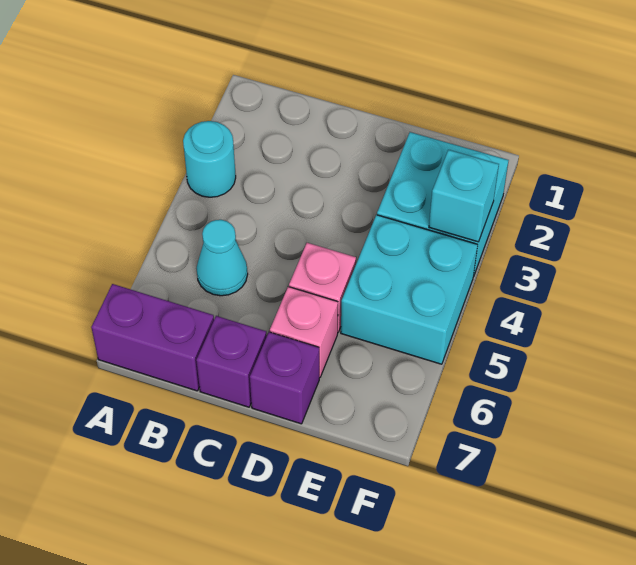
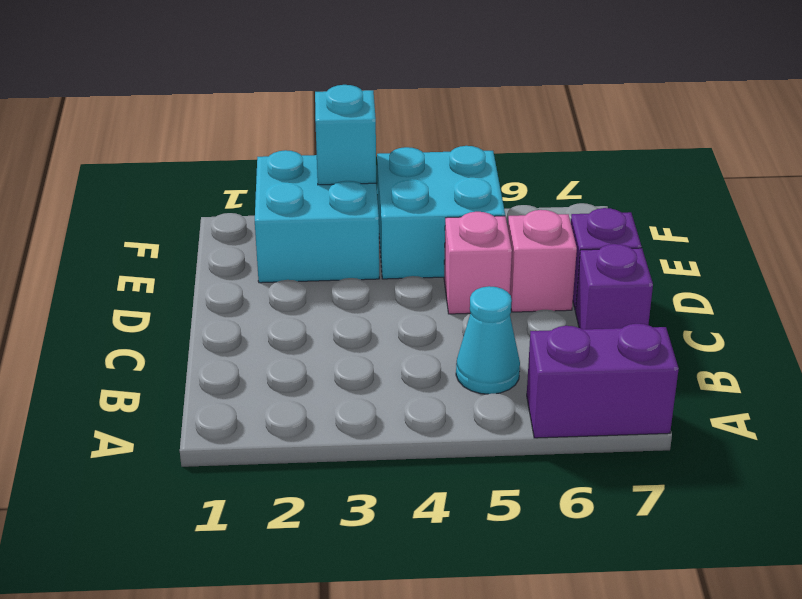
cyan round brick A3 level 1 -> none
purple brick A7:B7 level 1 -> purple brick A6:A7 level 1

